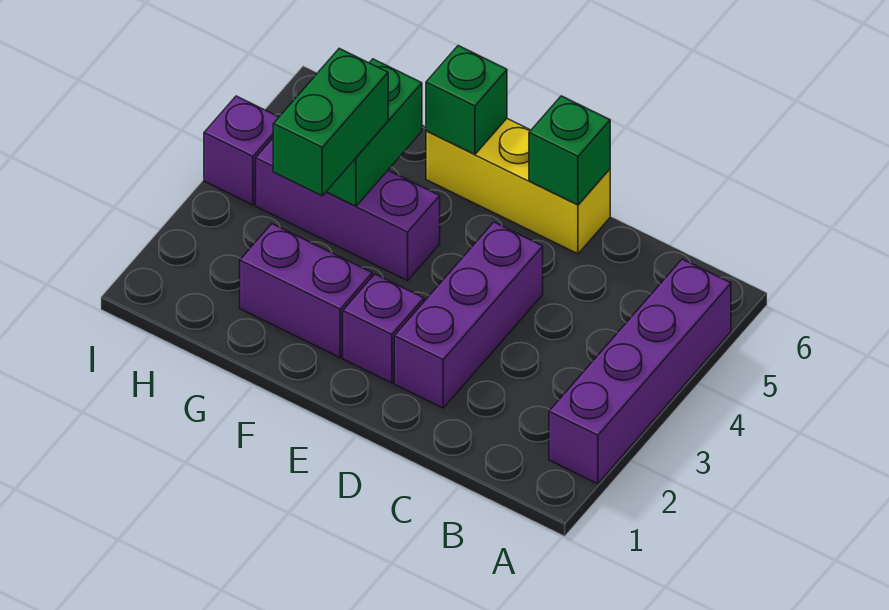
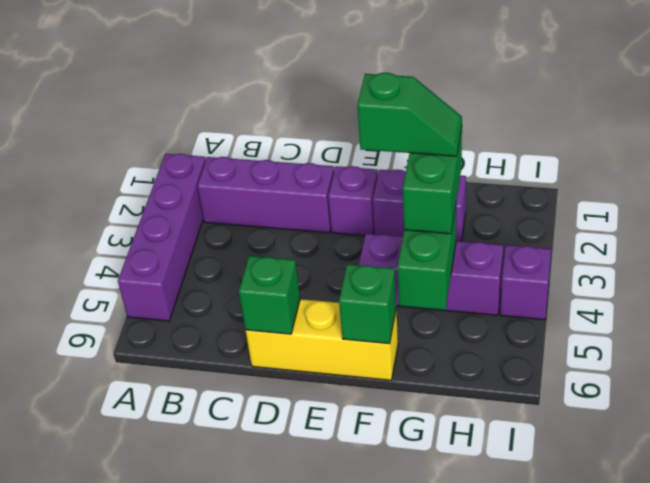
purple brick D2:D4 level 1 -> purple brick B2:D2 level 1
none -> green slope F3:G3 level 4 top F

